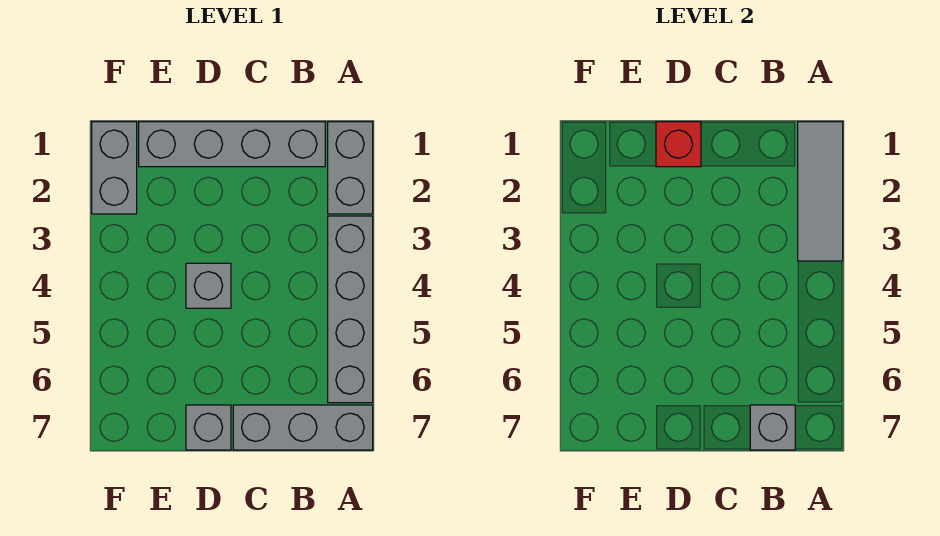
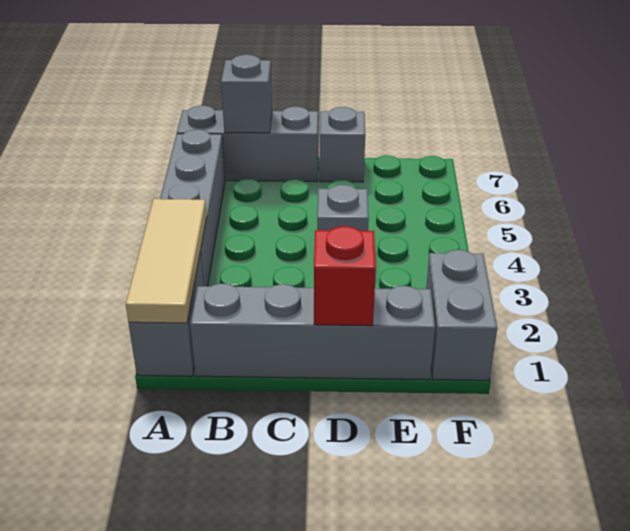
grey tile A1:A3 level 2 -> tan tile A1:A3 level 2

